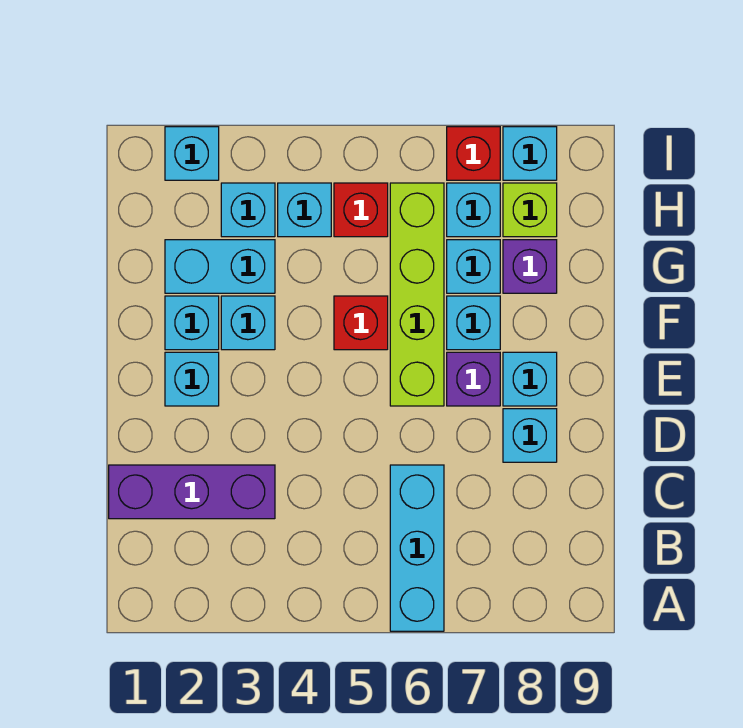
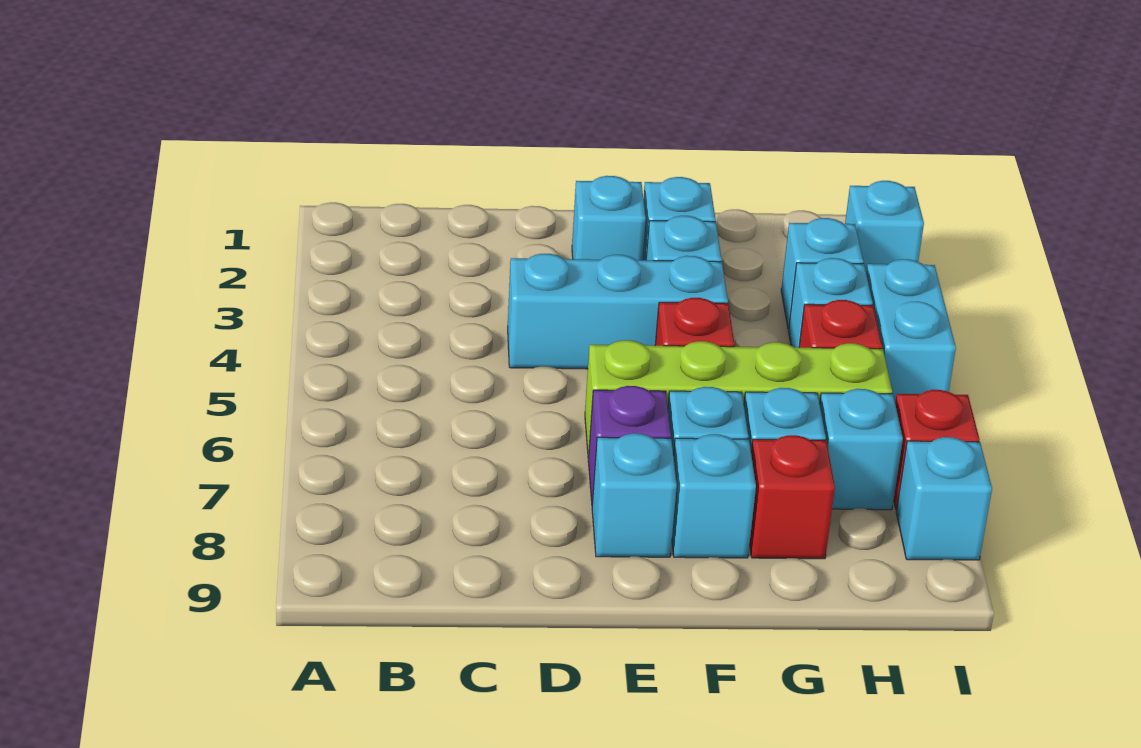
cyan brick A6:C6 level 1 -> cyan brick D4:F4 level 1
purple brick C1:C3 level 1 -> none
cyan brick D8 level 1 -> cyan brick F8 level 1
cyan brick G2:G3 level 1 -> cyan brick I4:I5 level 1
purple brick G8 level 1 -> red brick G8 level 1
lime brick H8 level 1 -> none

